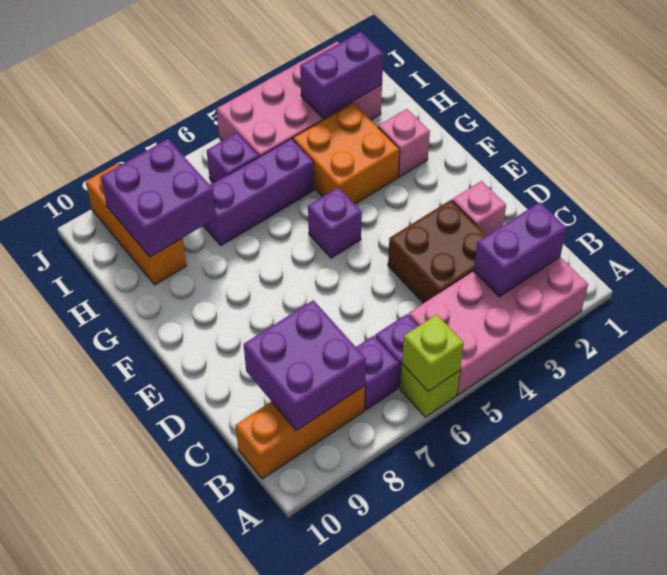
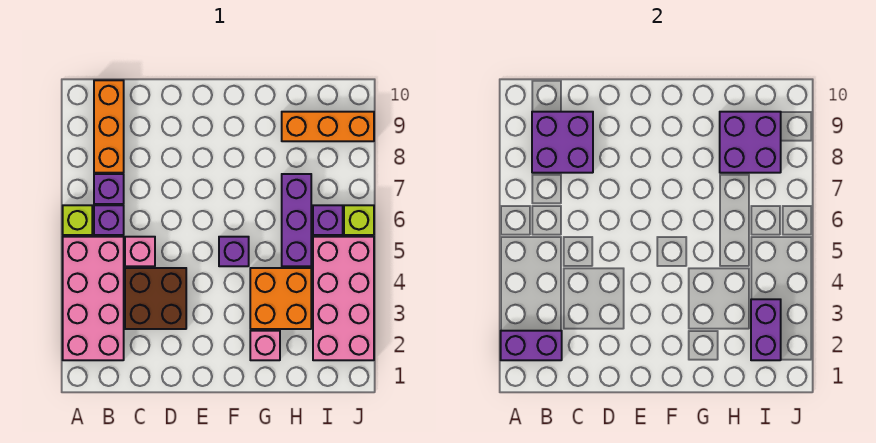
lime brick A6 level 2 -> lime brick J6 level 1
purple brick B2:B3 level 2 -> purple brick A2:B2 level 2
pink brick D2 level 1 -> pink brick C5 level 1

